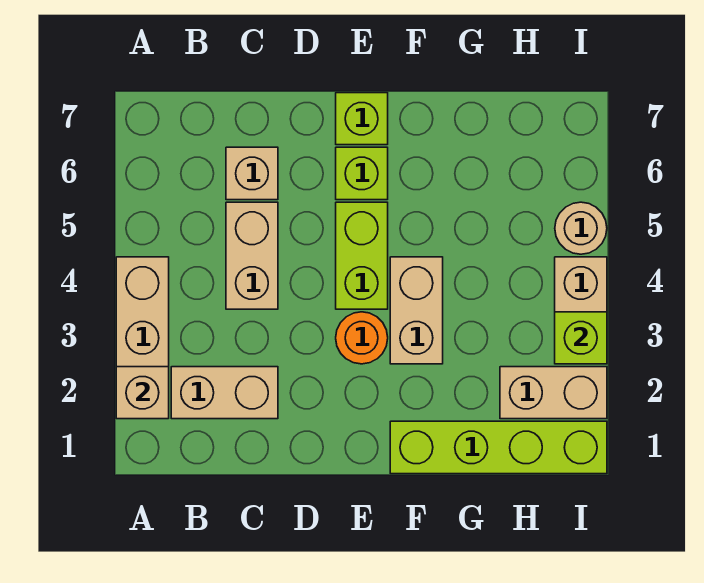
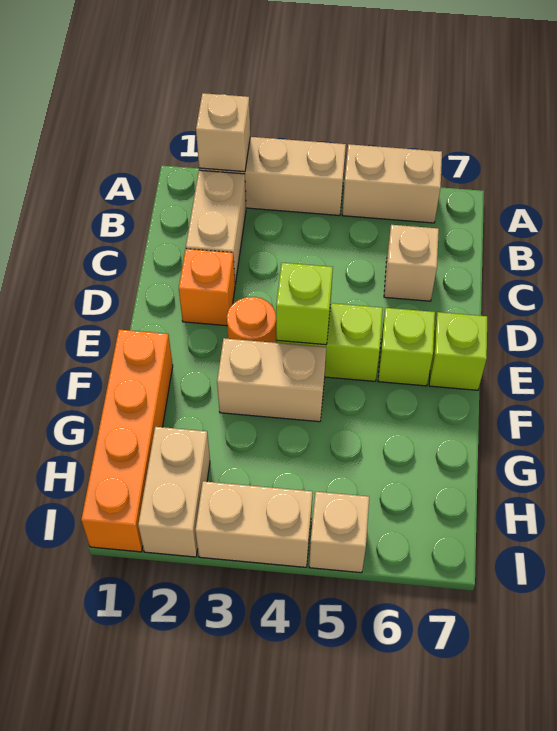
tan brick C4:C5 level 1 -> tan brick A5:A6 level 1
none -> orange brick D2 level 1
lime brick F1:I1 level 1 -> orange brick F1:I1 level 1
lime brick I3 level 2 -> lime brick E4 level 2
tan round brick I5 level 1 -> tan brick I5 level 1

